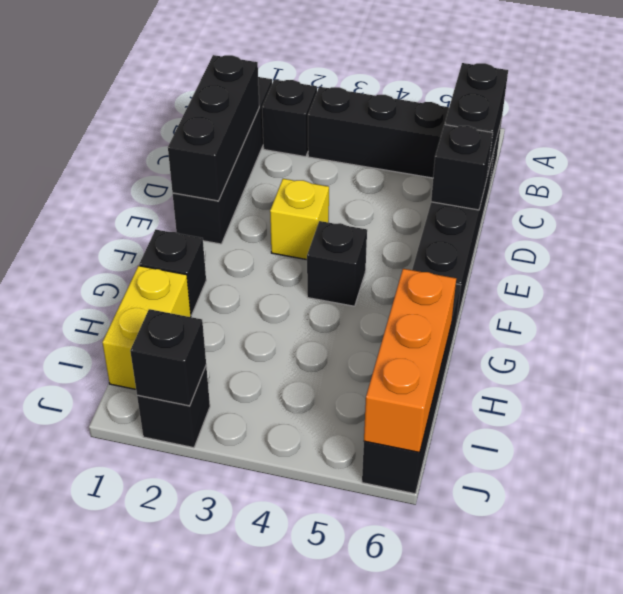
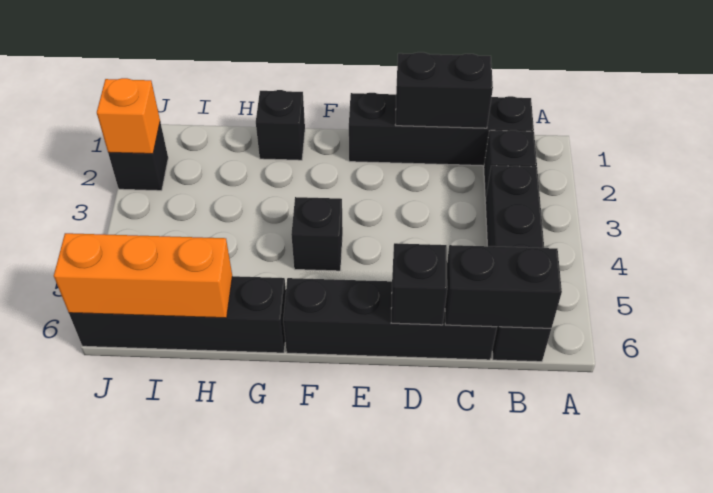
black brick C1:E1 level 2 -> black brick C1:D1 level 2
yellow brick E3 level 1 -> none
yellow brick H1:I1 level 1 -> none
black brick J2 level 2 -> orange brick J2 level 2

